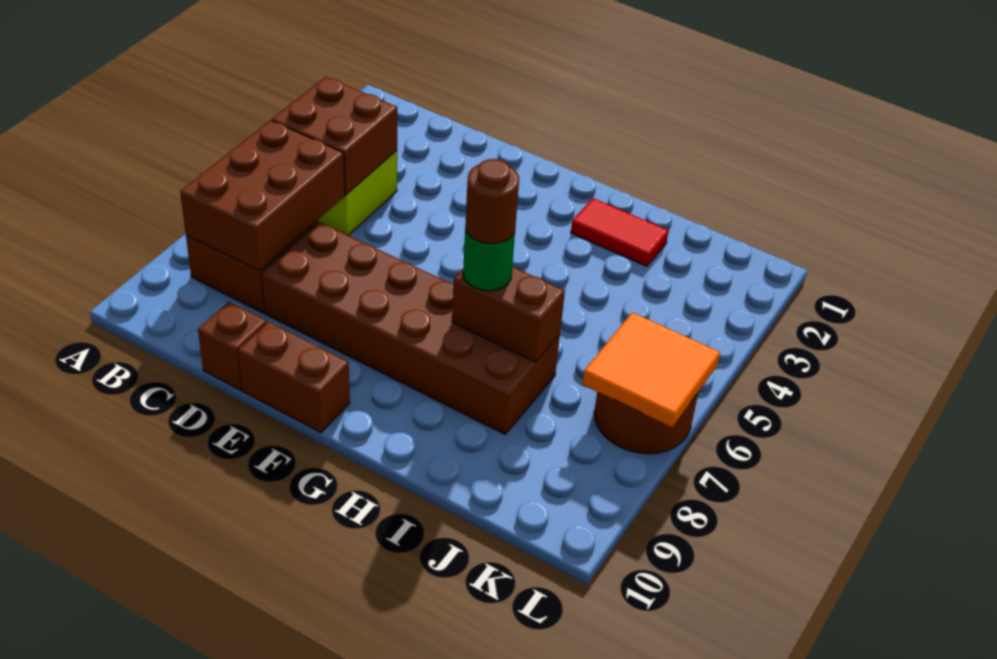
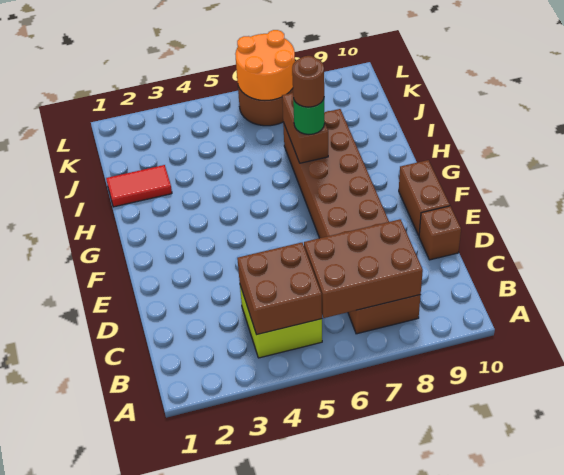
red tile H2:I2 level 1 -> red tile I1:I2 level 1
orange tile K6:L7 level 2 -> orange round brick K6:L7 level 2

